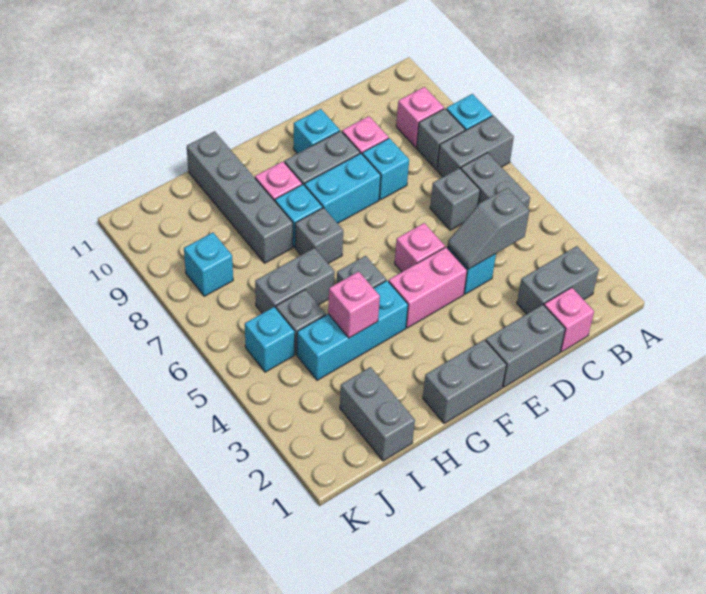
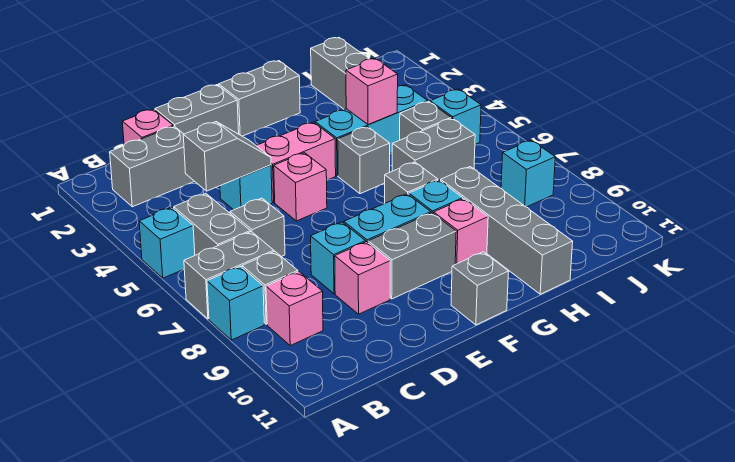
cyan brick E10 level 1 -> cyan brick A5 level 1
none -> grey brick F11 level 1

